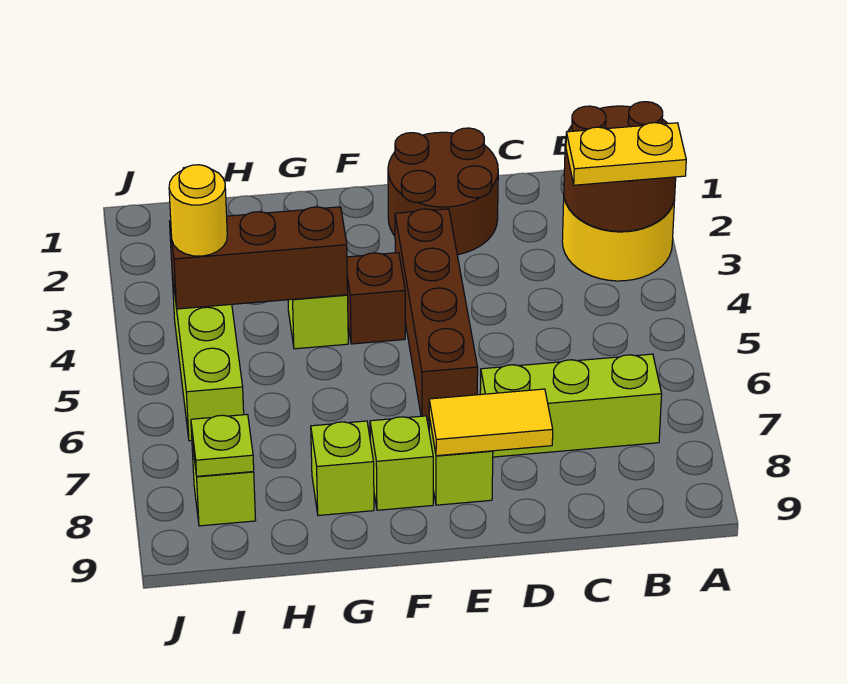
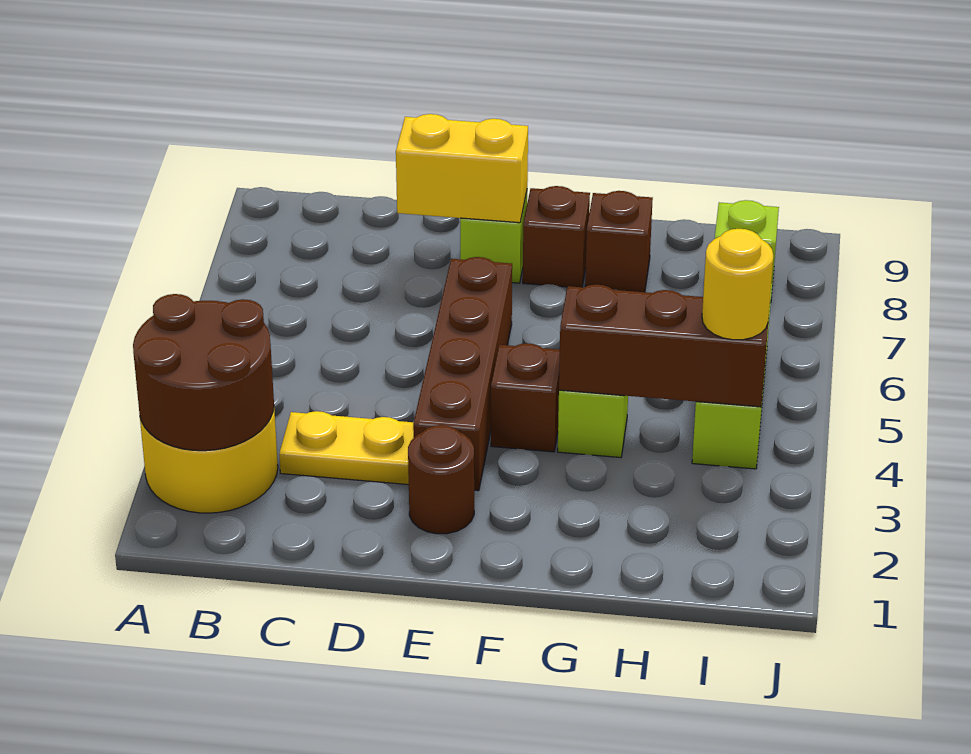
yellow plate A3:B3 level 3 -> yellow plate C3:D3 level 1
lime brick B7:D7 level 1 -> none
brown round brick D1:E2 level 1 -> brown round brick E2 level 1
yellow tile D8:E8 level 2 -> yellow brick D8:E8 level 2
lime brick F8 level 1 -> brown brick F8 level 1
lime brick G8 level 1 -> brown brick G8 level 1
lime plate I8 level 2 -> none

